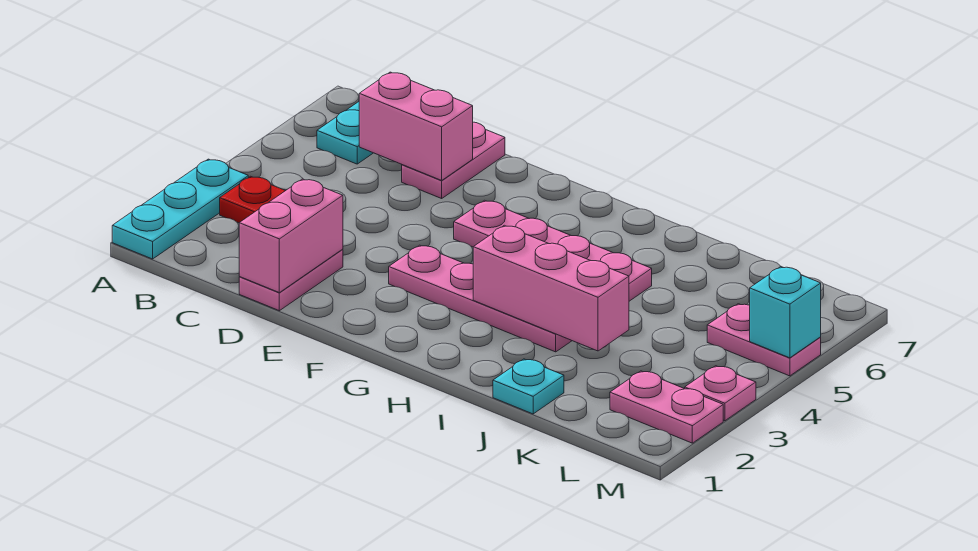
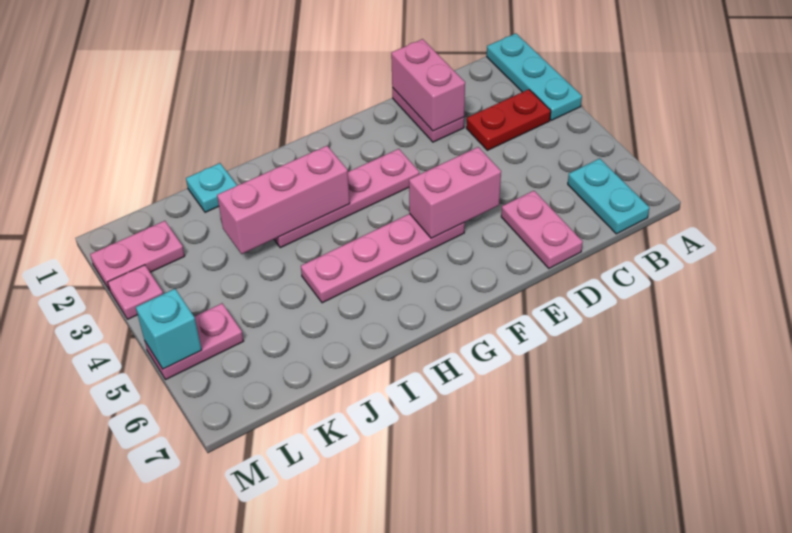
pink brick C6:D6 level 2 -> pink brick E5:F5 level 2

